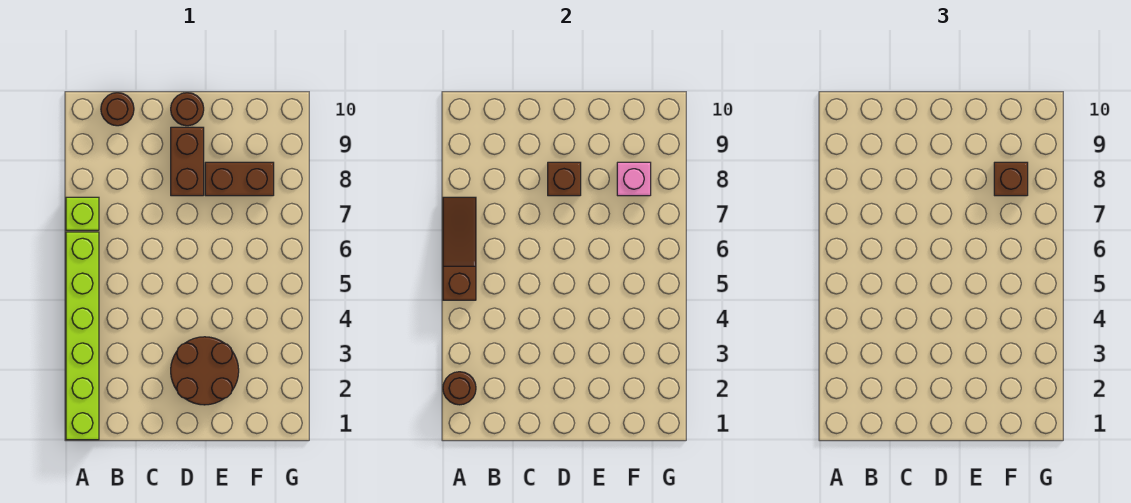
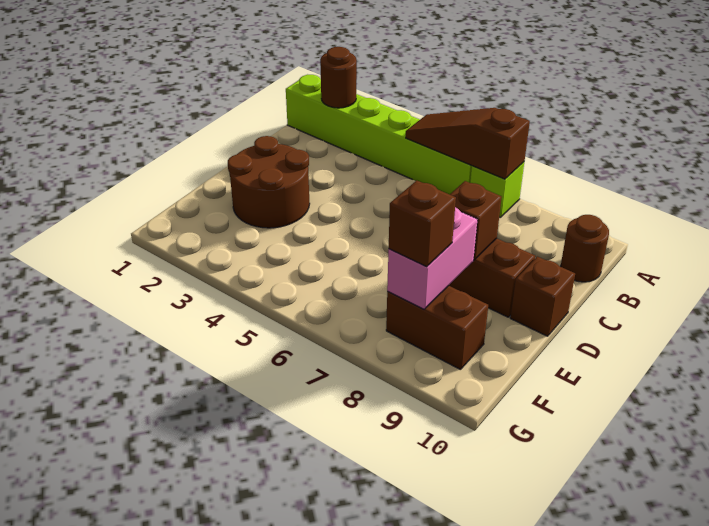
brown slope A5:A7 level 2 top 5 -> brown slope A5:A7 level 2 top 7
brown round brick D10 level 1 -> brown brick D10 level 1
brown brick E8:F8 level 1 -> brown brick F8:F9 level 1
pink brick F8 level 2 -> pink brick E8:F8 level 2

